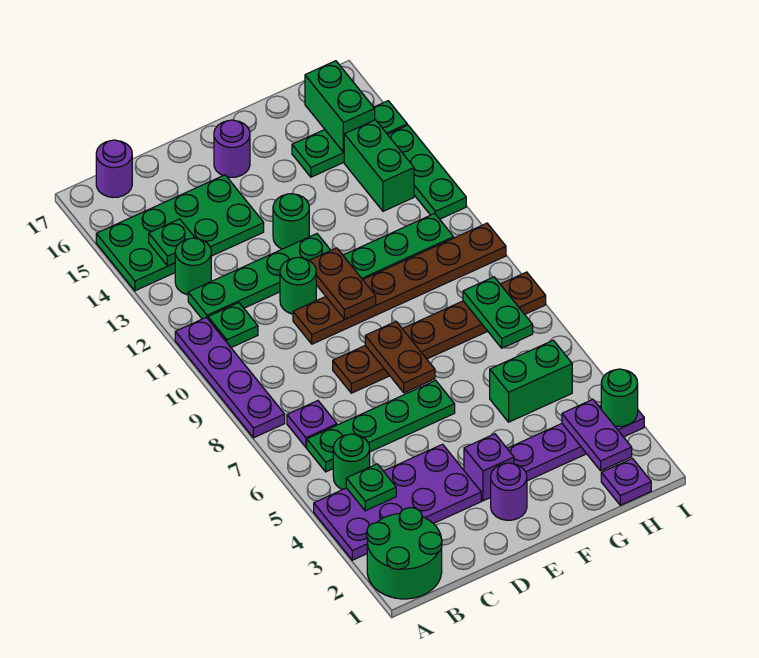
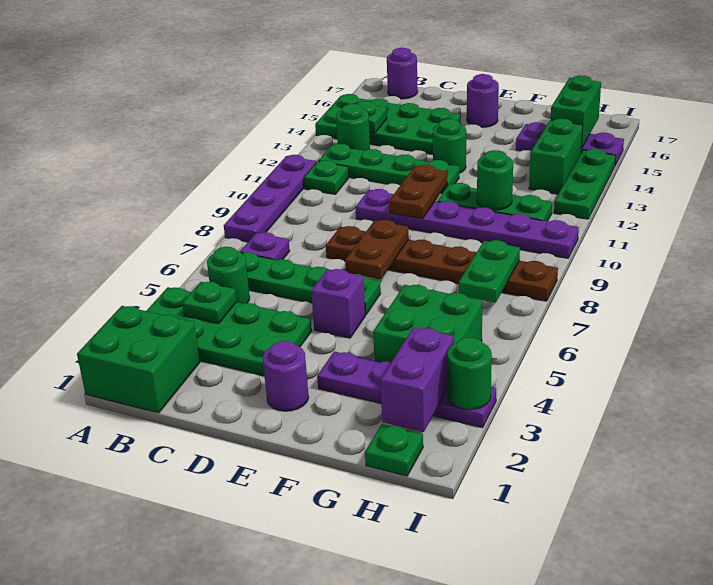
green round brick A1:B2 level 1 -> green brick A1:B2 level 1
purple plate A3:D4 level 1 -> green plate A3:D4 level 1
brown plate D10:I10 level 1 -> purple plate D10:I10 level 1
green round brick D11 level 1 -> green round brick G11 level 2
purple brick E3 level 1 -> purple brick E5 level 1
green brick G5:H5 level 1 -> green brick G4:H5 level 1
green plate G15:I15 level 1 -> purple plate G15:I15 level 1
purple plate H1 level 1 -> green plate H1 level 1
purple plate H2:H3 level 2 -> purple brick H2:H3 level 2

